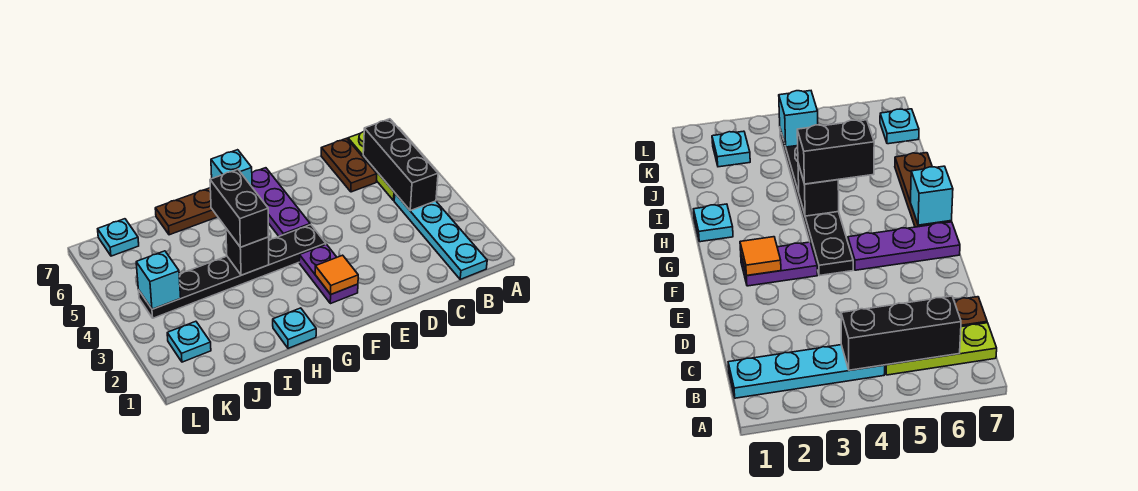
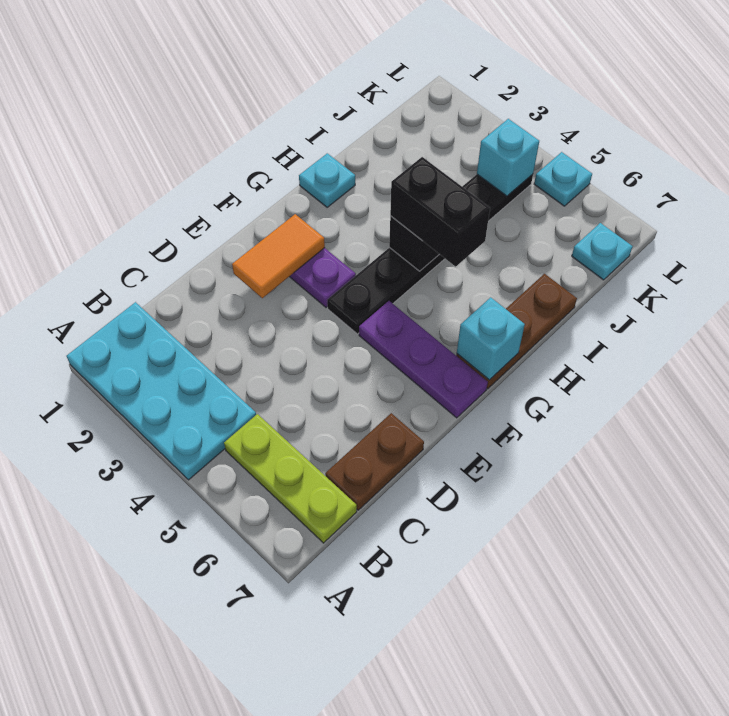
cyan plate B1:B4 level 1 -> cyan plate A1:B4 level 1
black brick B4:B6 level 2 -> none
brown plate C6:C7 level 1 -> brown plate C7:D7 level 1
orange tile F2 level 2 -> orange tile E2:F2 level 2
cyan plate K2 level 1 -> cyan plate L5 level 1

